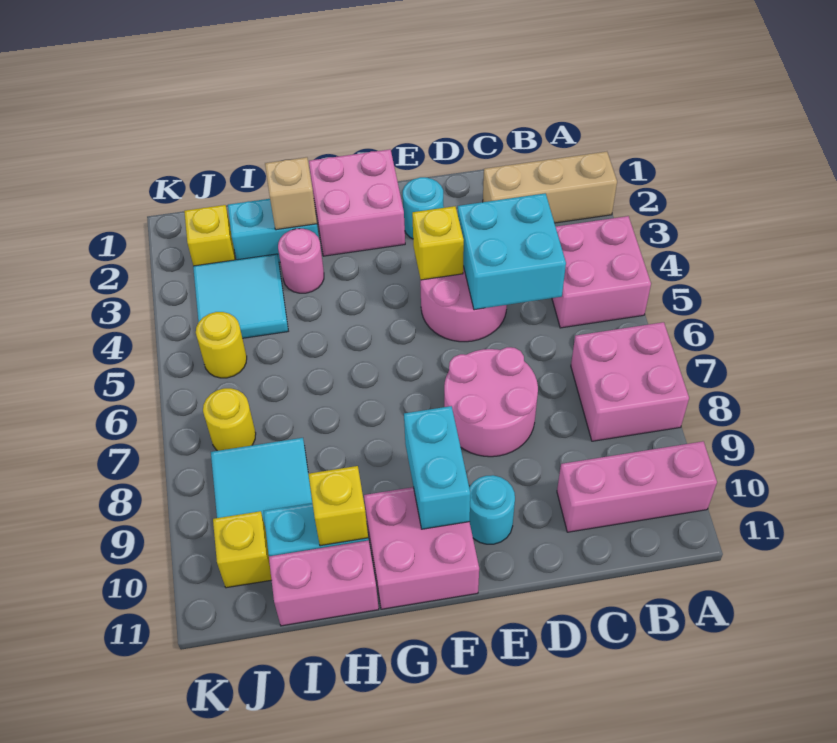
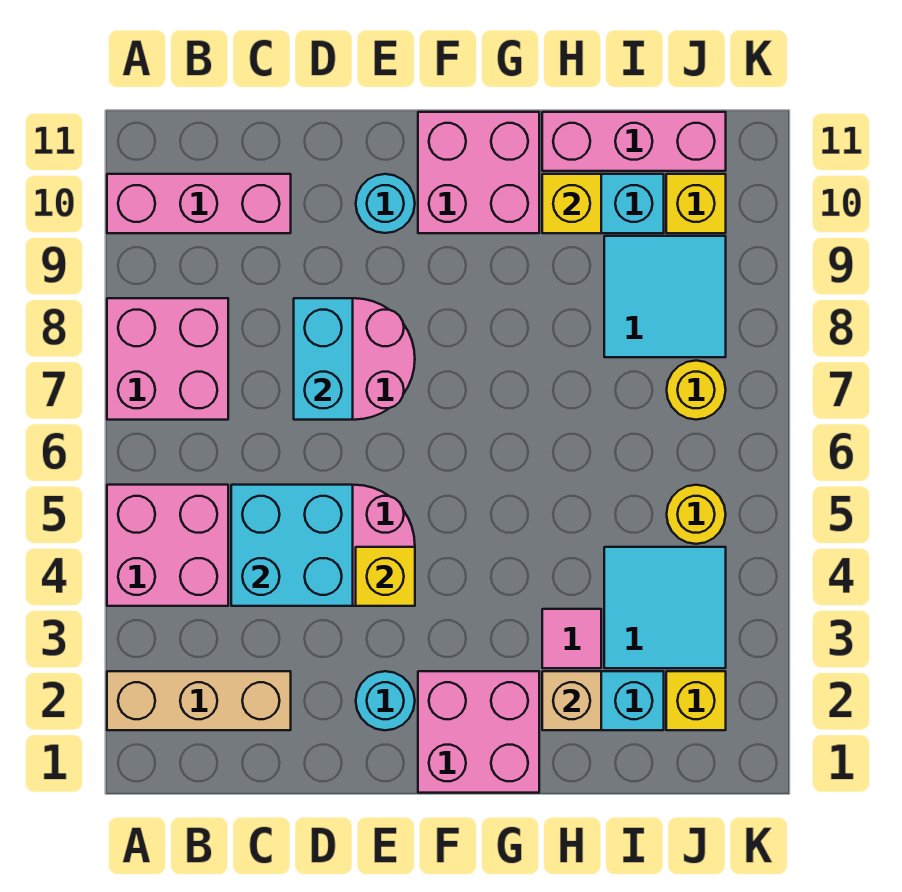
cyan brick F9:F10 level 2 -> cyan brick D7:D8 level 2
pink round brick H3 level 1 -> pink tile H3 level 1
pink brick H11:I11 level 1 -> pink brick H11:J11 level 1

